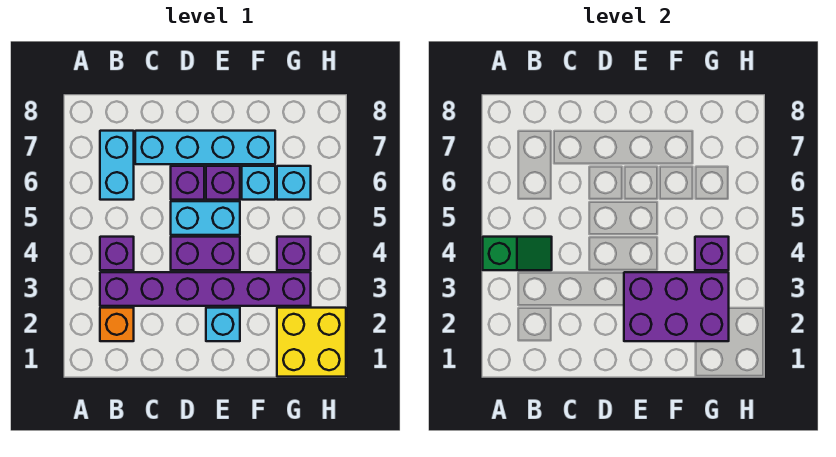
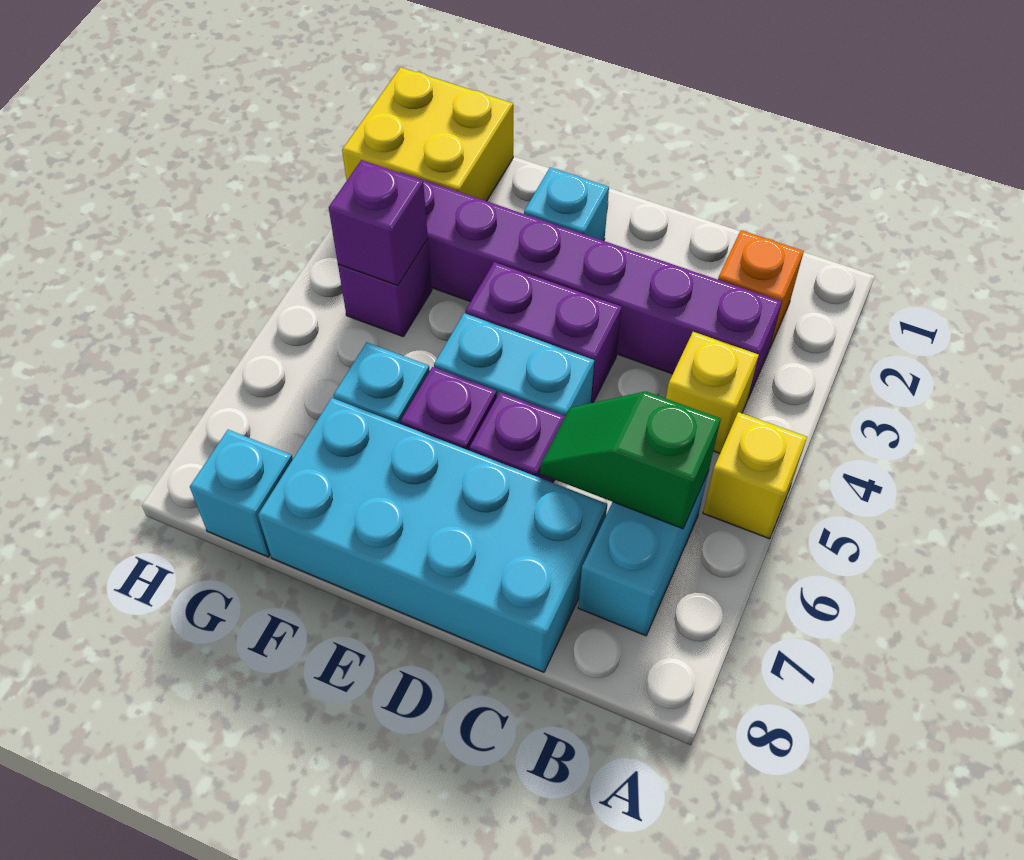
green slope A4:B4 level 2 top A -> green slope B6:C6 level 2 top B
none -> yellow brick A5 level 1
purple brick B4 level 1 -> yellow brick B4 level 1
cyan brick C7:F7 level 1 -> cyan brick C7:F8 level 1
purple brick E2:G3 level 2 -> none
cyan brick G6 level 1 -> cyan brick G8 level 1

